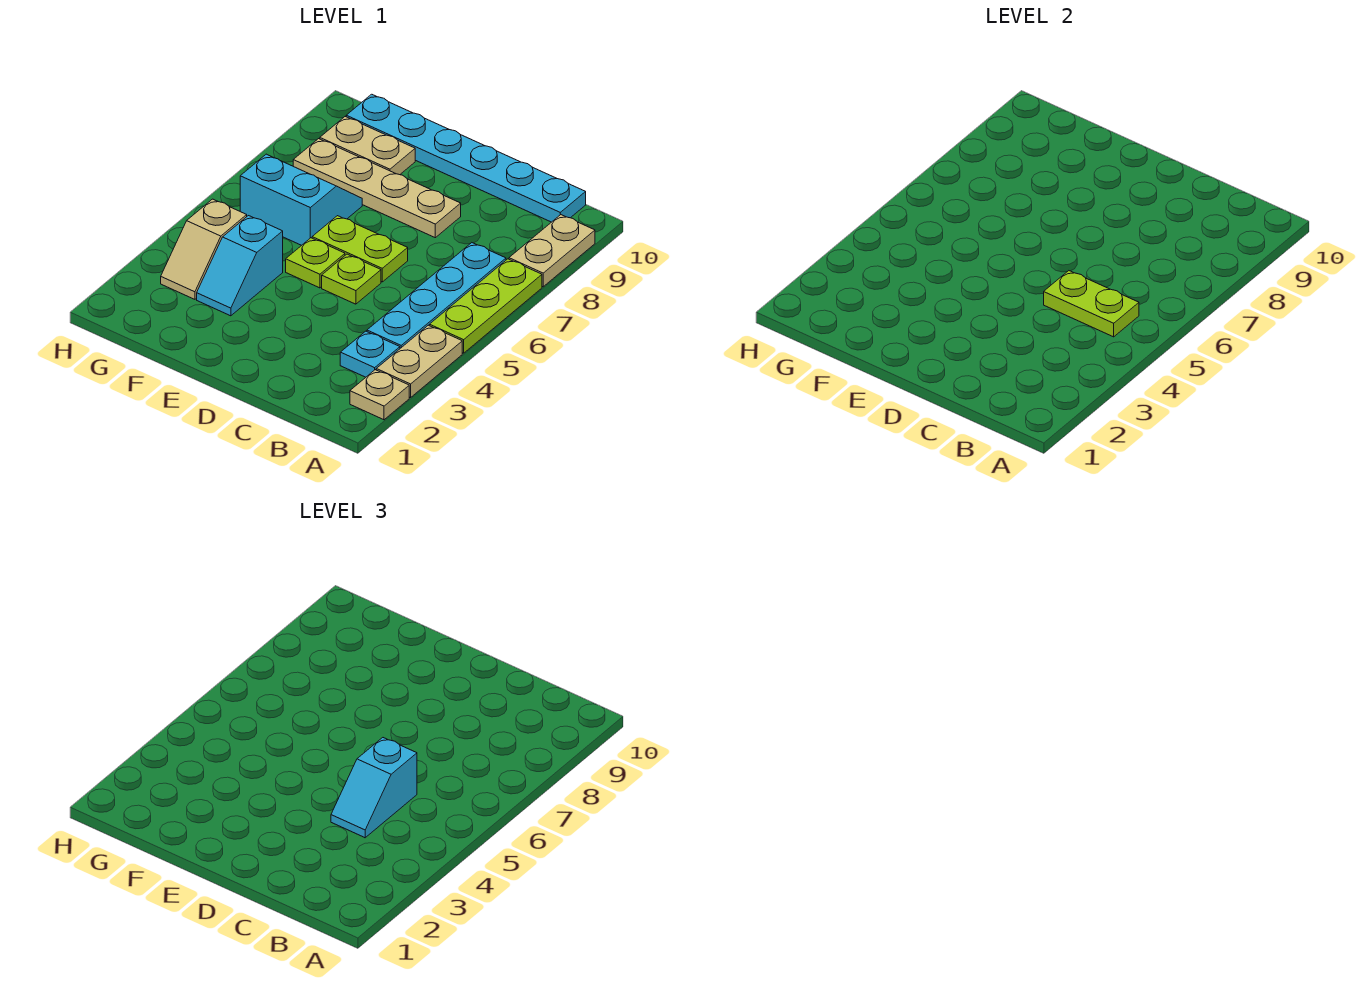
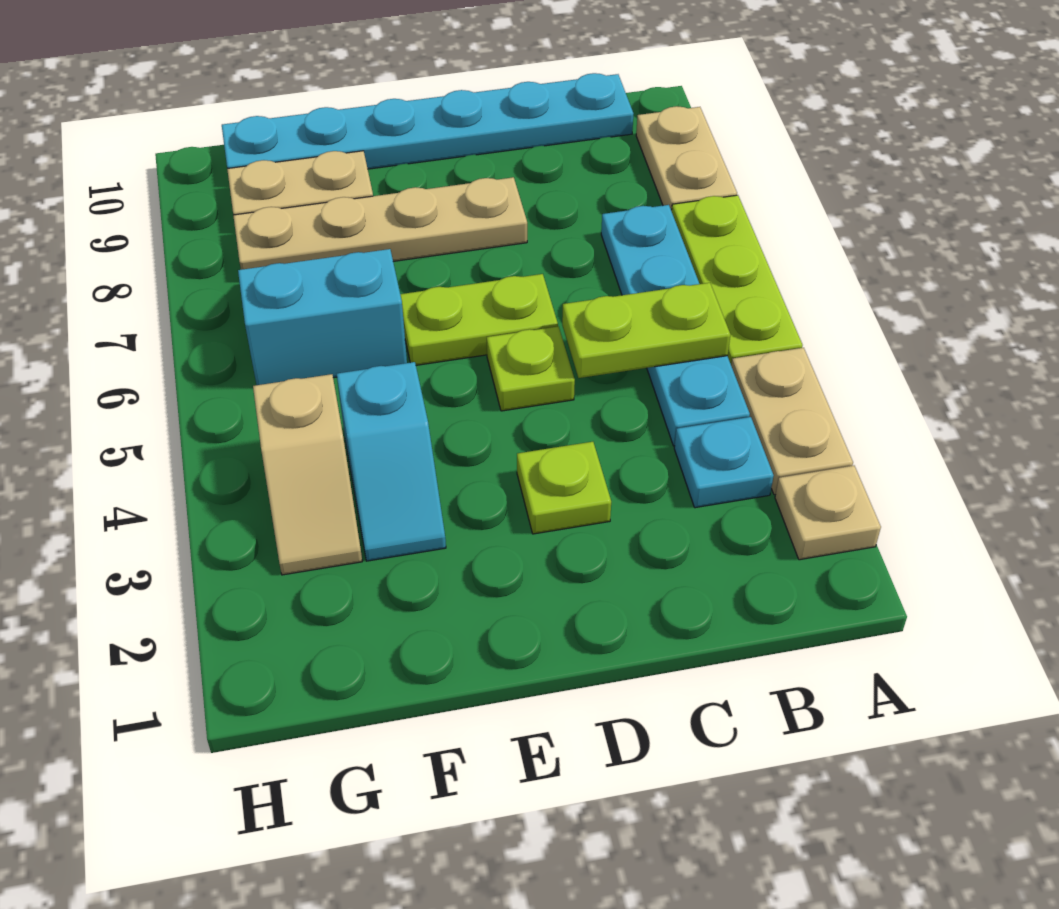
cyan slope C4:C5 level 3 top 5 -> none
lime plate E5 level 1 -> lime plate D3 level 1

